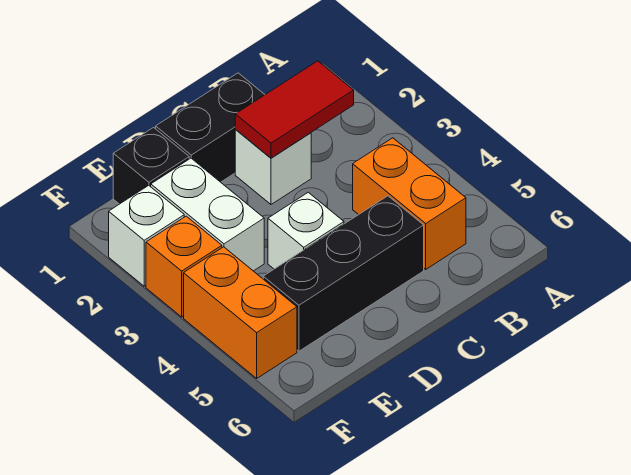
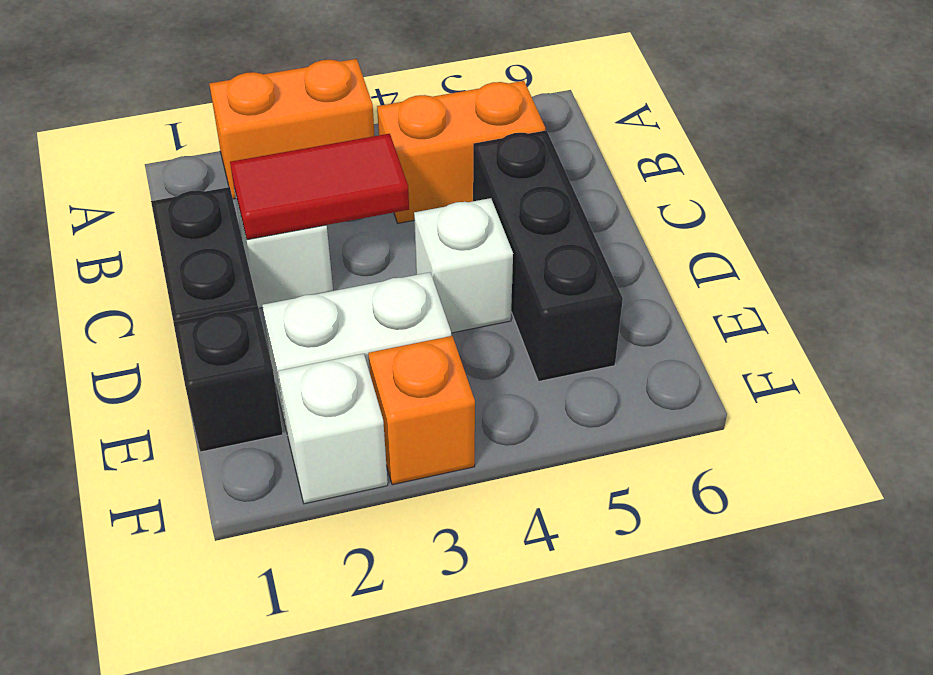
red tile B2:C2 level 2 -> red tile C2:C3 level 2
orange brick F4:F5 level 1 -> orange brick A2:A3 level 1

